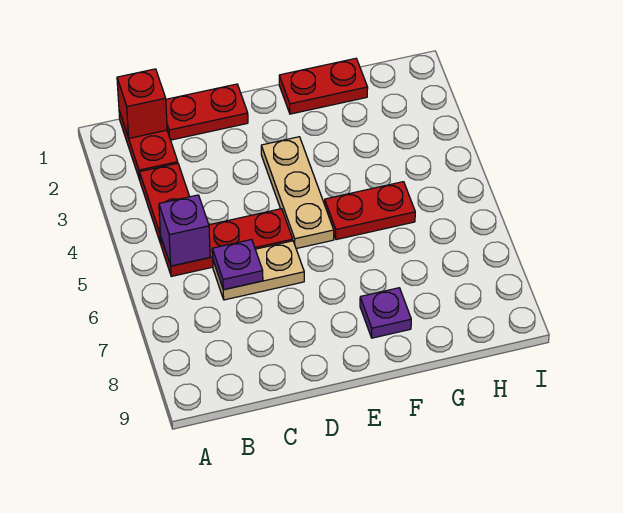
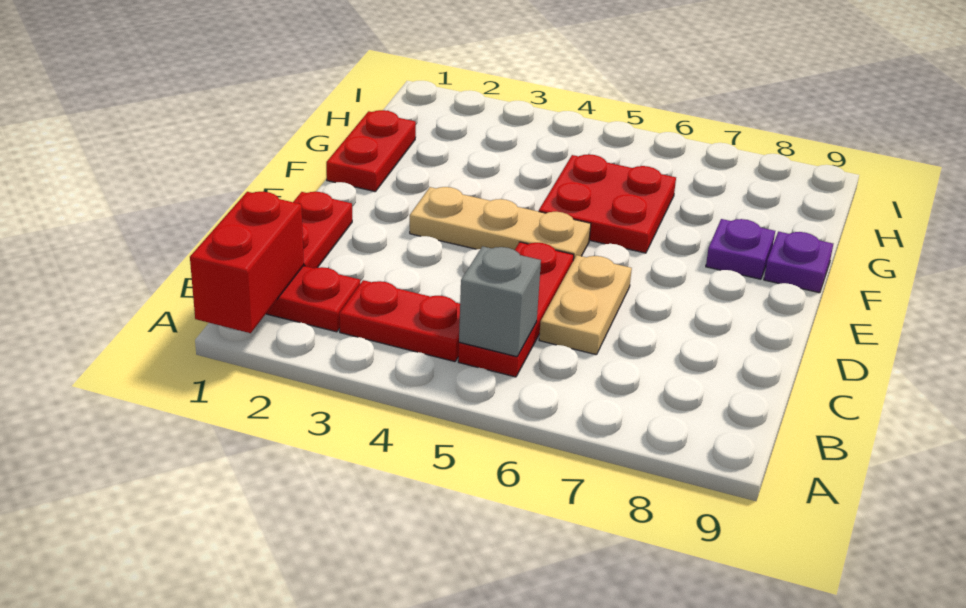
red brick B1 level 2 -> red brick A1:B1 level 2
purple brick B5 level 2 -> grey brick B5 level 2
purple plate C6 level 2 -> purple plate F9 level 1
red plate F5:G5 level 1 -> red plate F5:G6 level 1

